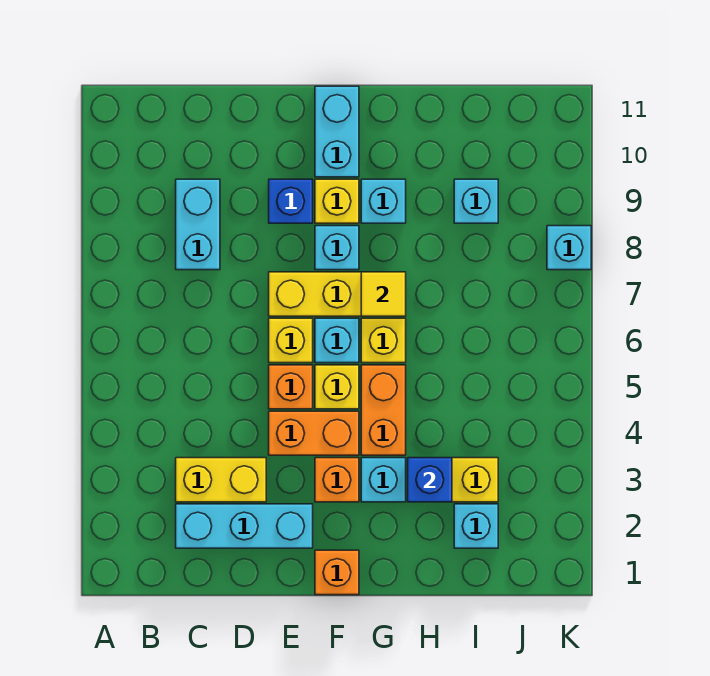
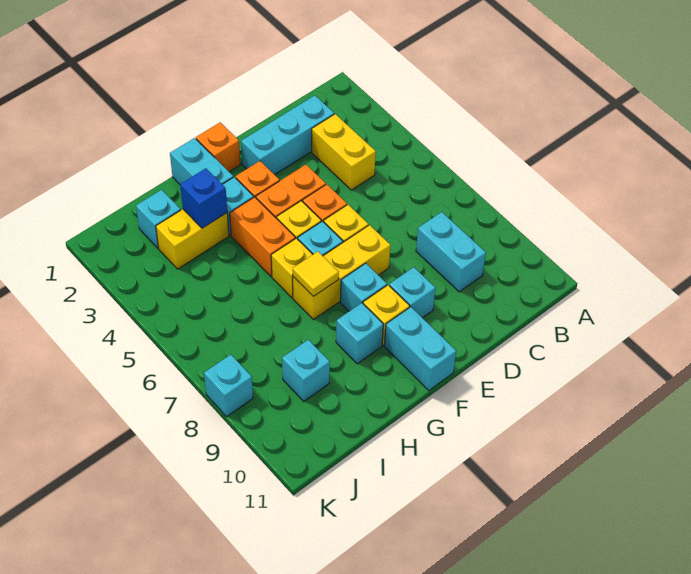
yellow brick C3:D3 level 1 -> yellow brick C3:C4 level 1
blue brick E9 level 1 -> cyan brick E9 level 1
none -> cyan brick G1:G2 level 1

